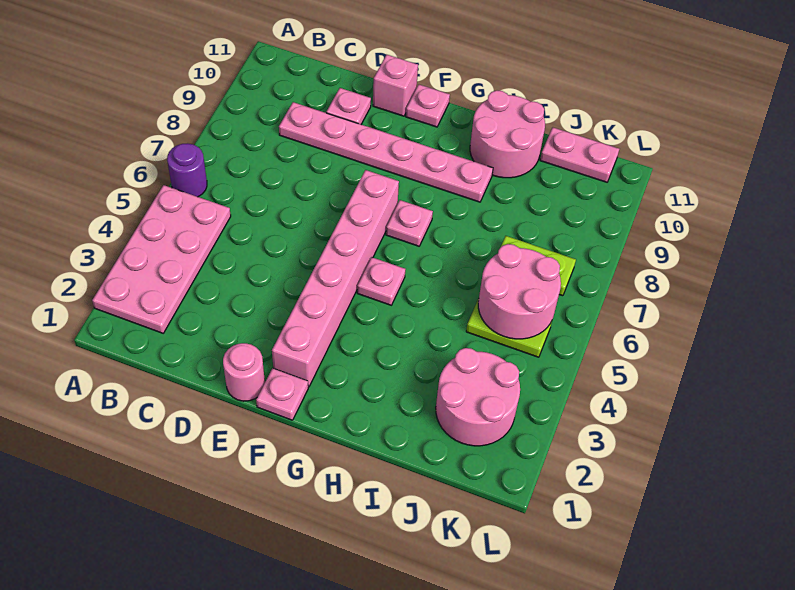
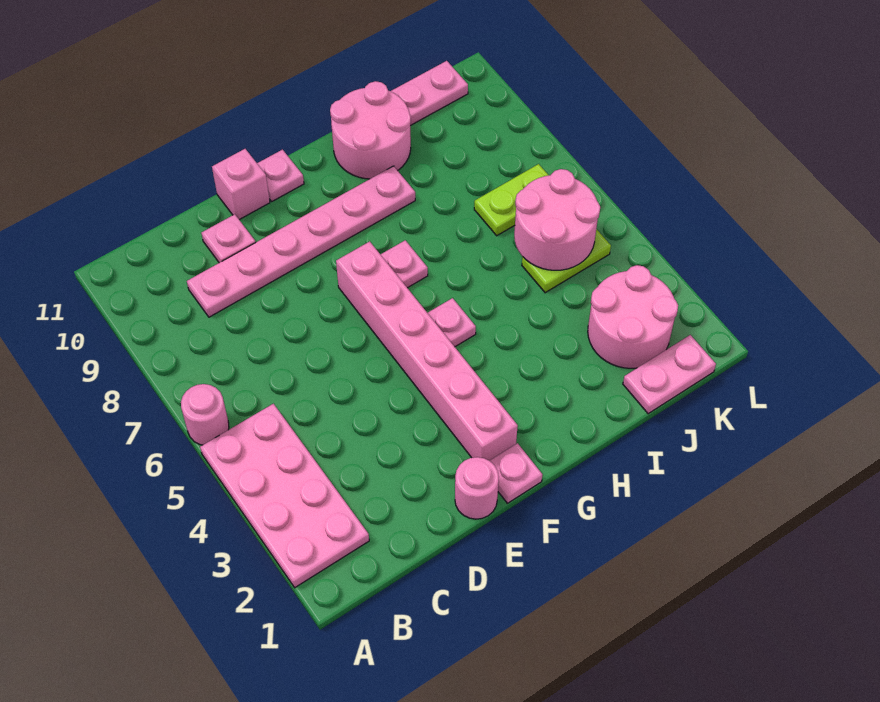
purple round brick A6 level 1 -> pink round brick A6 level 1
none -> pink plate J1:K1 level 1

